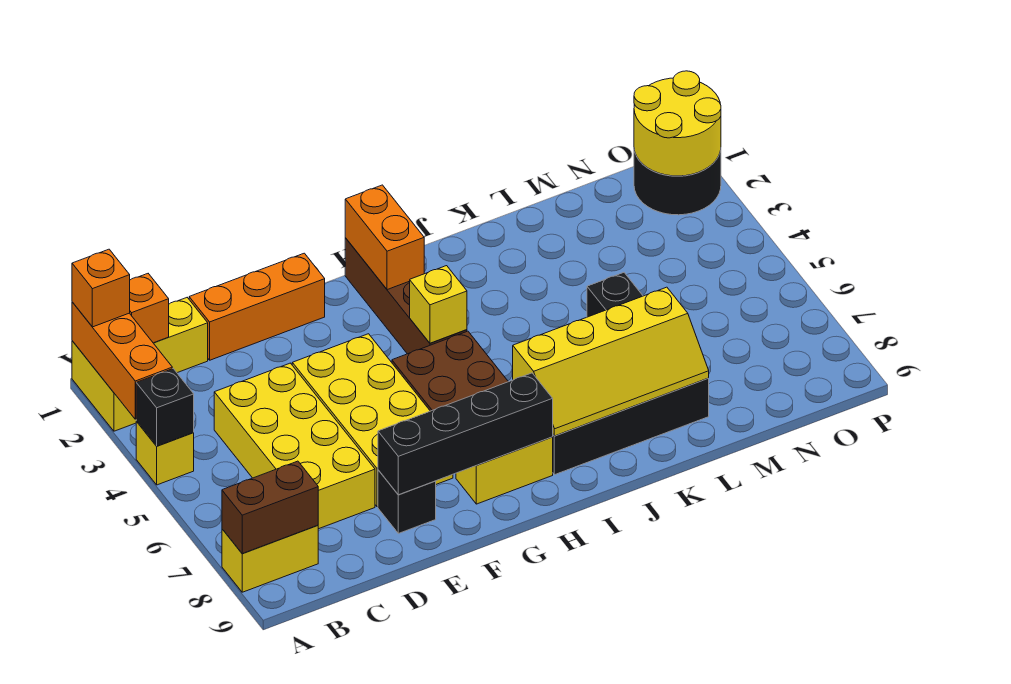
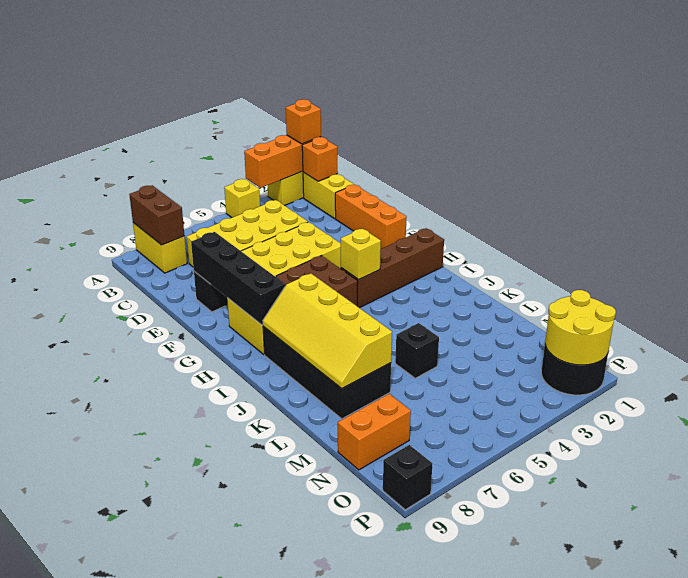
black brick A4 level 2 -> black brick P9 level 1
orange brick H1:H2 level 2 -> orange brick N8:N9 level 1

